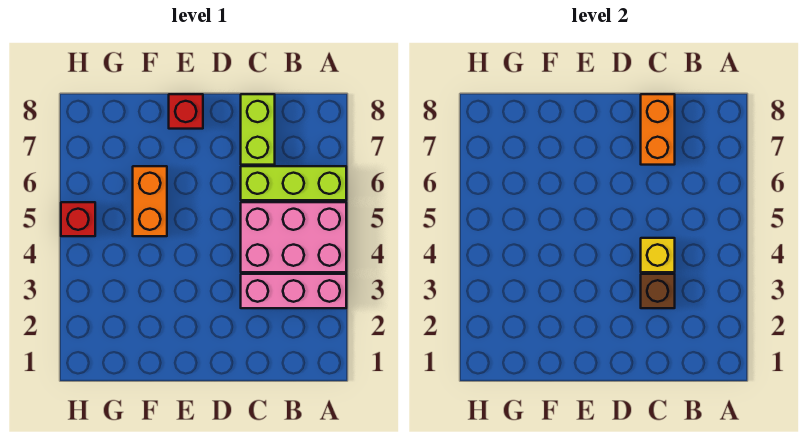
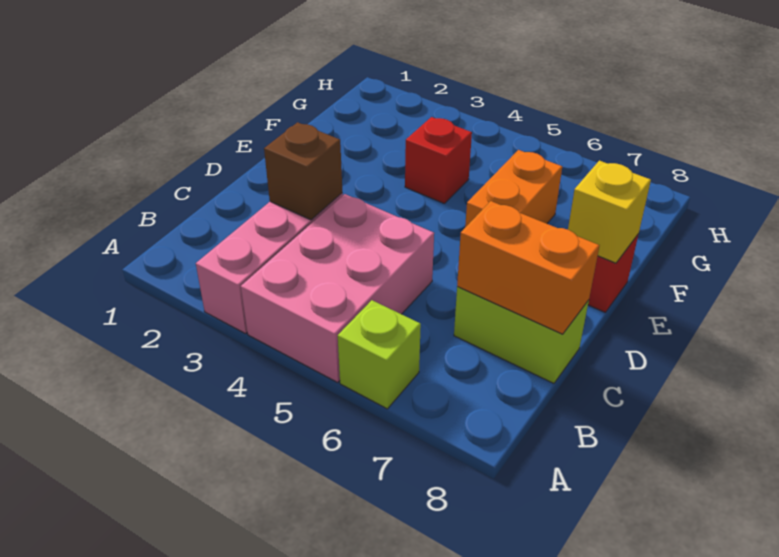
lime brick A6:C6 level 1 -> lime brick A6 level 1
yellow brick C4 level 2 -> yellow brick E8 level 2
orange brick F5:F6 level 1 -> orange brick E6:F6 level 1
red brick H5 level 1 -> red brick F4 level 1

